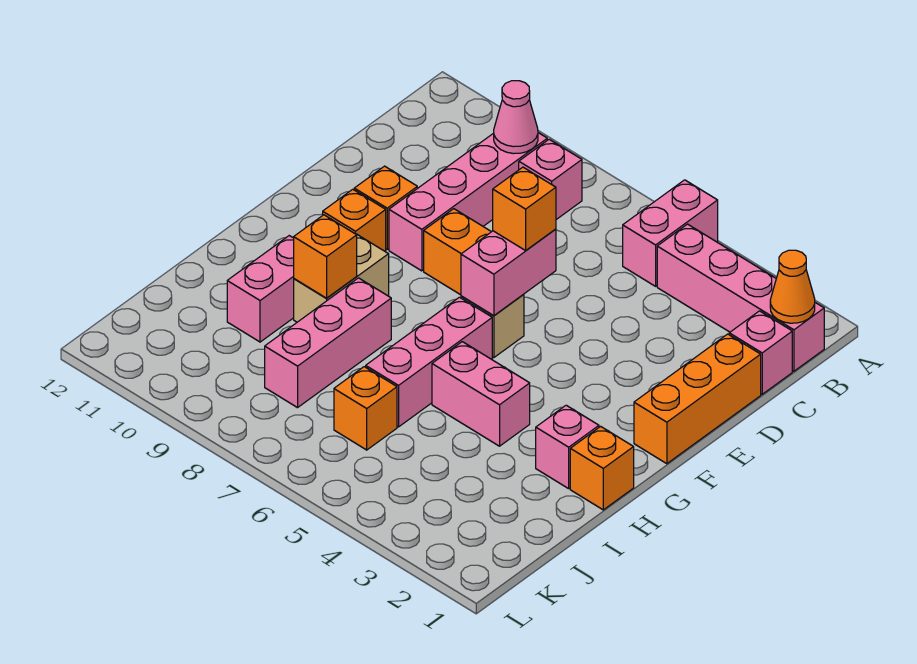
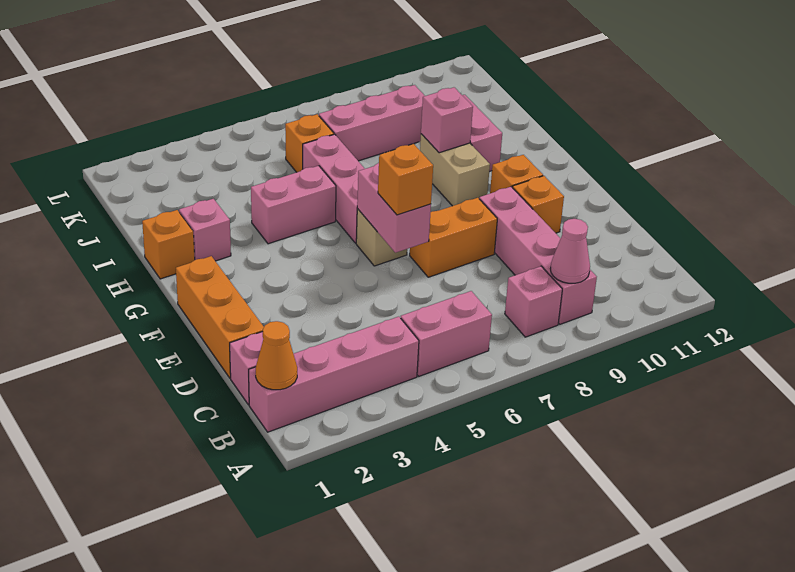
pink brick A5:B5 level 1 -> pink brick B5:B6 level 1
pink brick H8:J8 level 1 -> pink brick J7:J9 level 1
orange brick H9 level 2 -> pink brick H9 level 2

